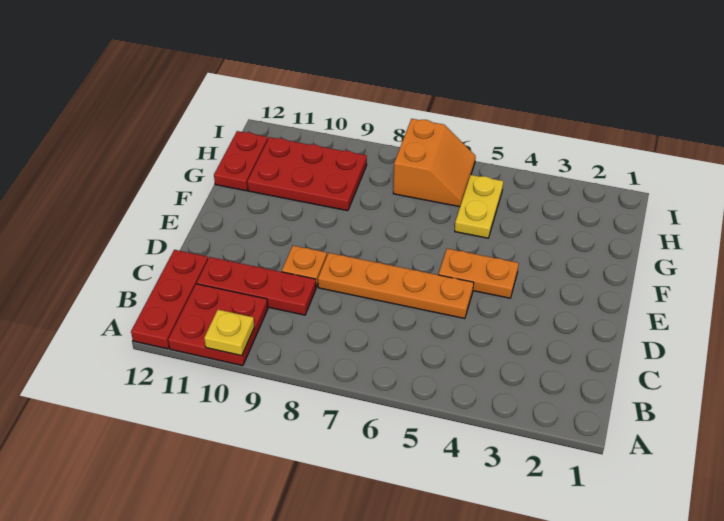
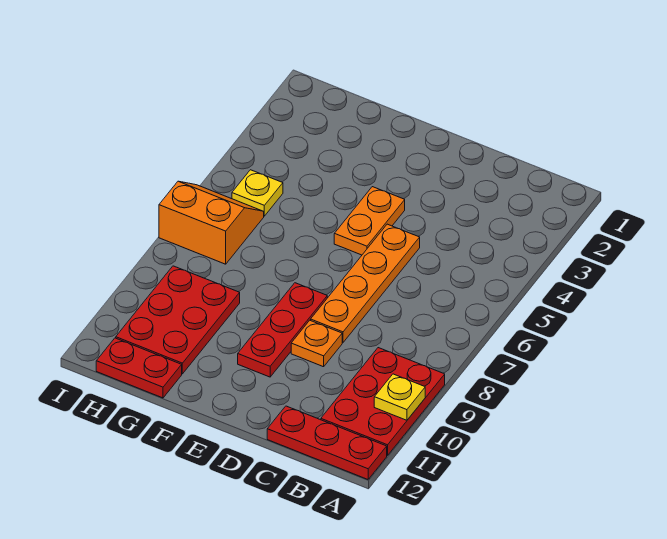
red plate A10:B11 level 1 -> red plate A9:B11 level 1
red plate C9:C11 level 1 -> red plate E8:E10 level 1
yellow plate G5:H5 level 1 -> yellow plate H5 level 1

